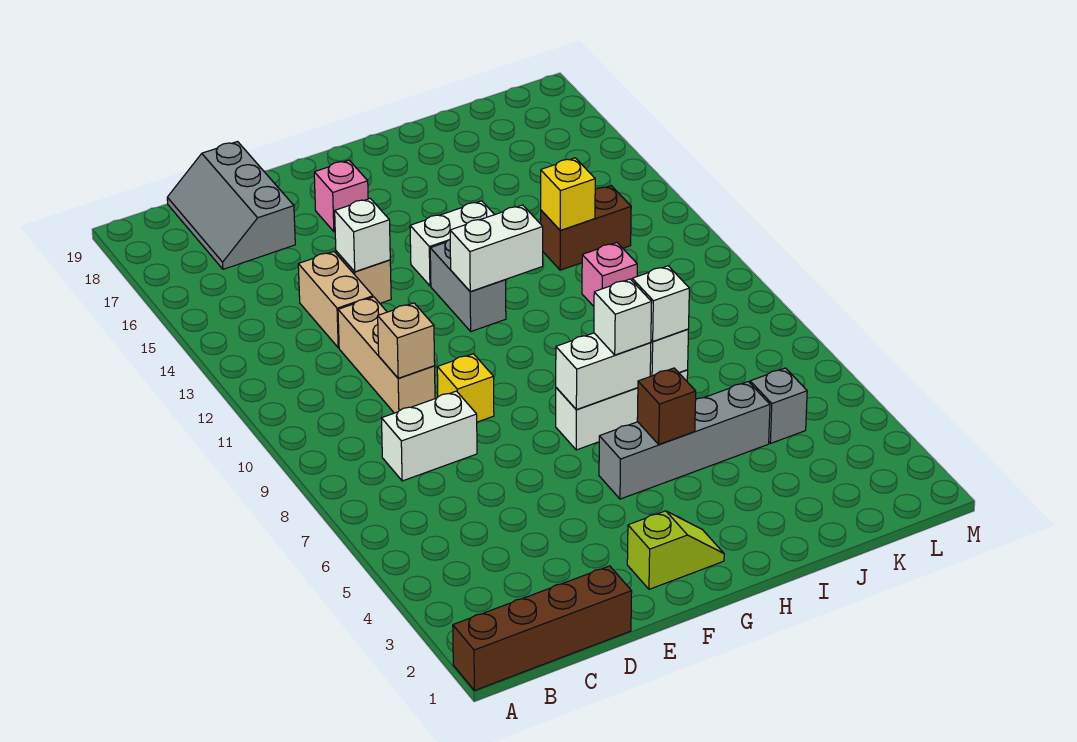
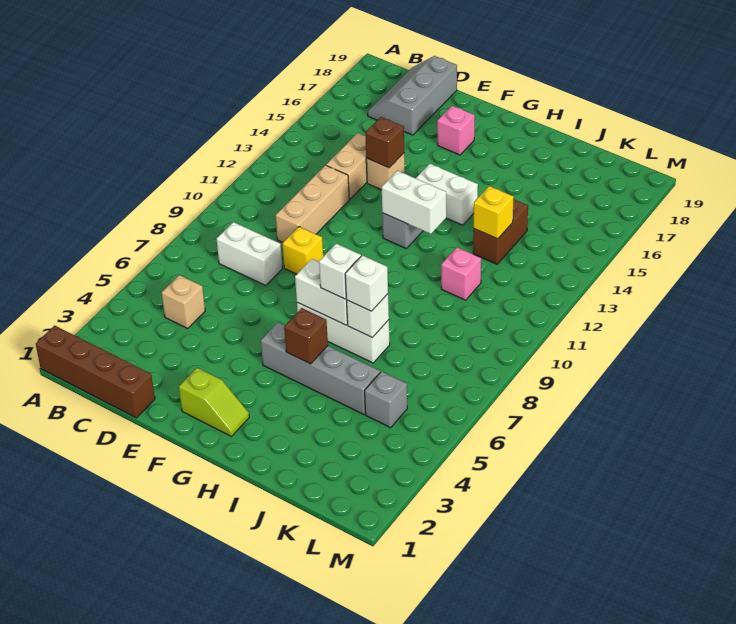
tan brick D10 level 2 -> tan brick C5 level 1
white brick E14 level 2 -> brown brick E14 level 2
brown brick J13:K13 level 1 -> brown brick J13:J14 level 1

